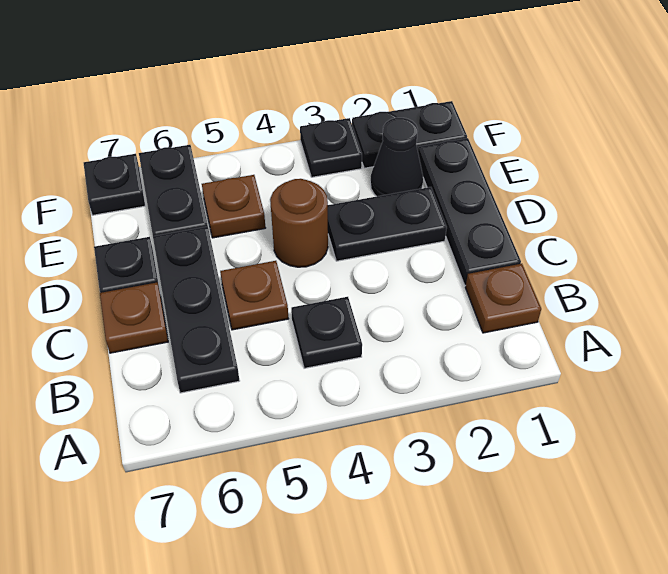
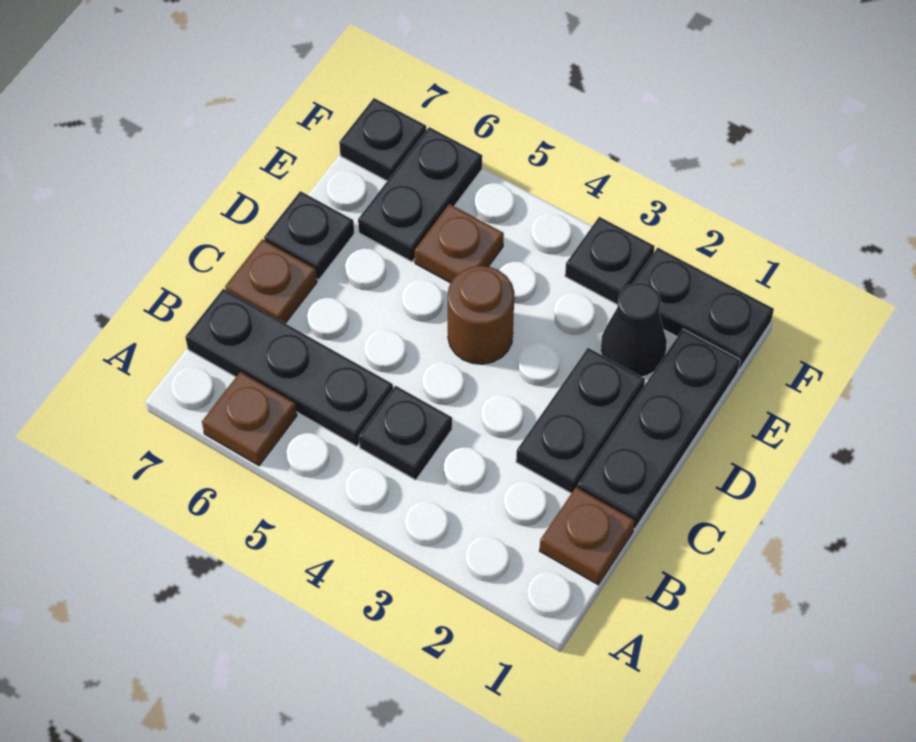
black plate B6:D6 level 1 -> black plate B5:B7 level 1
brown plate C5 level 1 -> brown plate A6 level 1
black plate D2:D3 level 1 -> black plate C2:D2 level 1

